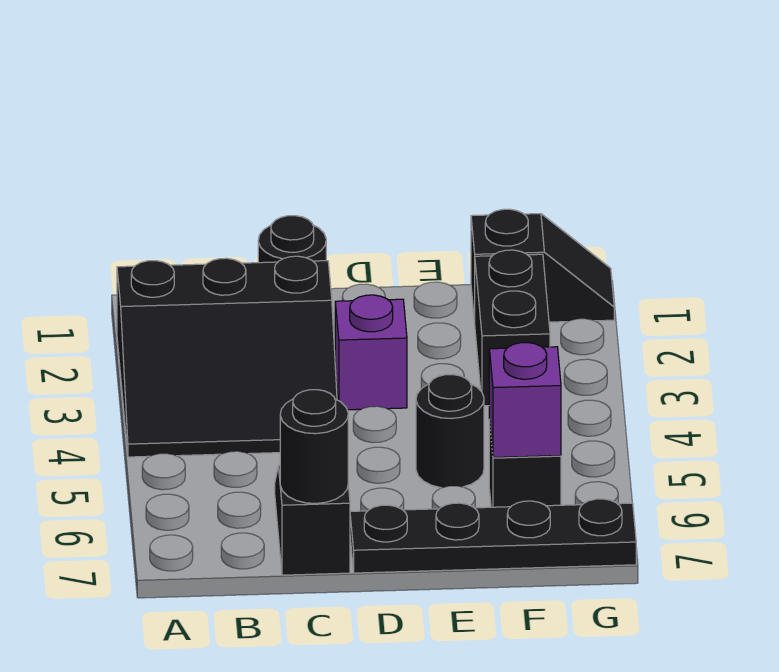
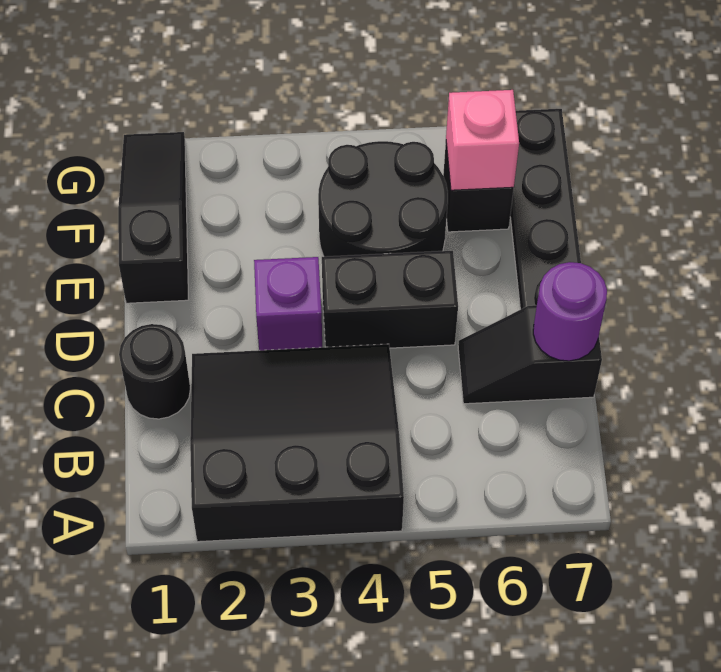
black slope A2:C4 level 1 top 2 -> black slope A2:C4 level 1 top A
black round brick C7 level 2 -> purple round brick C7 level 2
black round brick E5 level 1 -> black round brick E4:F5 level 1
black slope F1:G1 level 1 top F -> black slope E1:G1 level 1 top E
black brick F2:F3 level 1 -> black brick D4:D5 level 1
purple brick F6 level 2 -> pink brick F6 level 2

